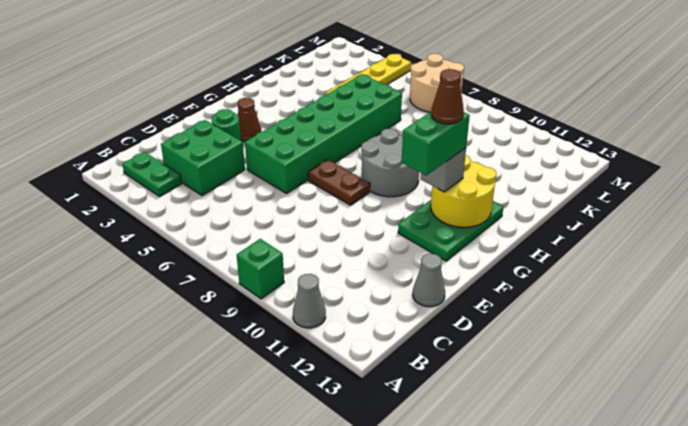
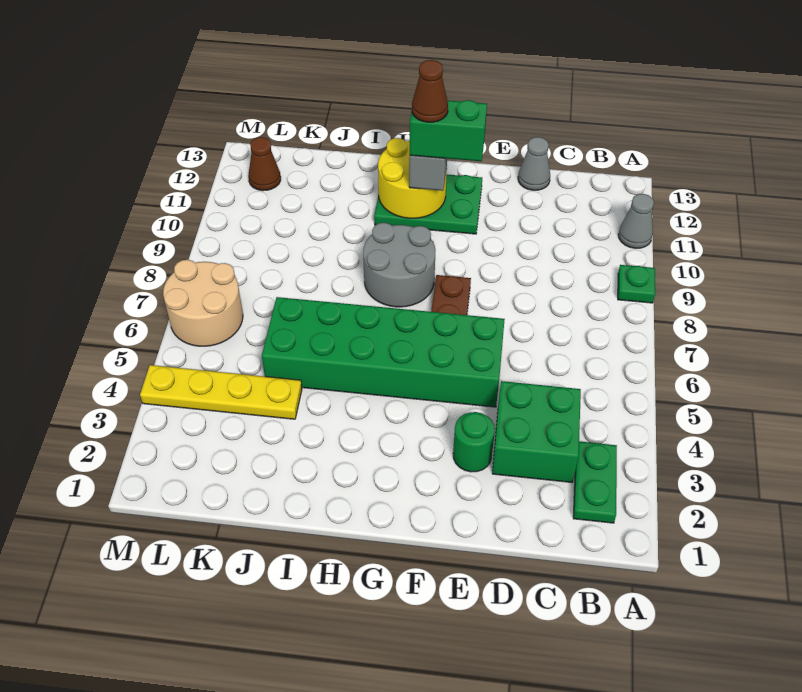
green brick A9 level 1 -> green plate A9 level 1
brown cone F3 level 1 -> brown cone L12 level 1

